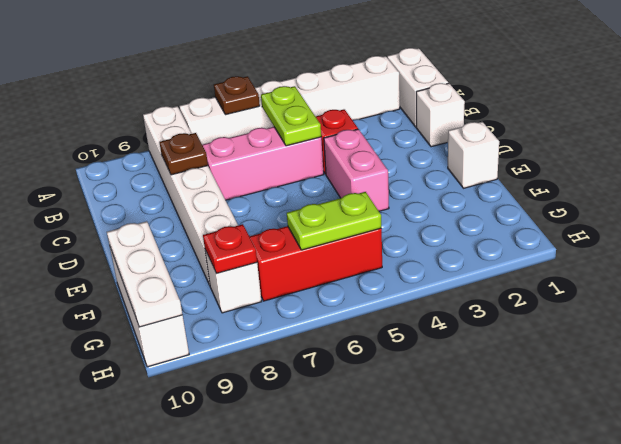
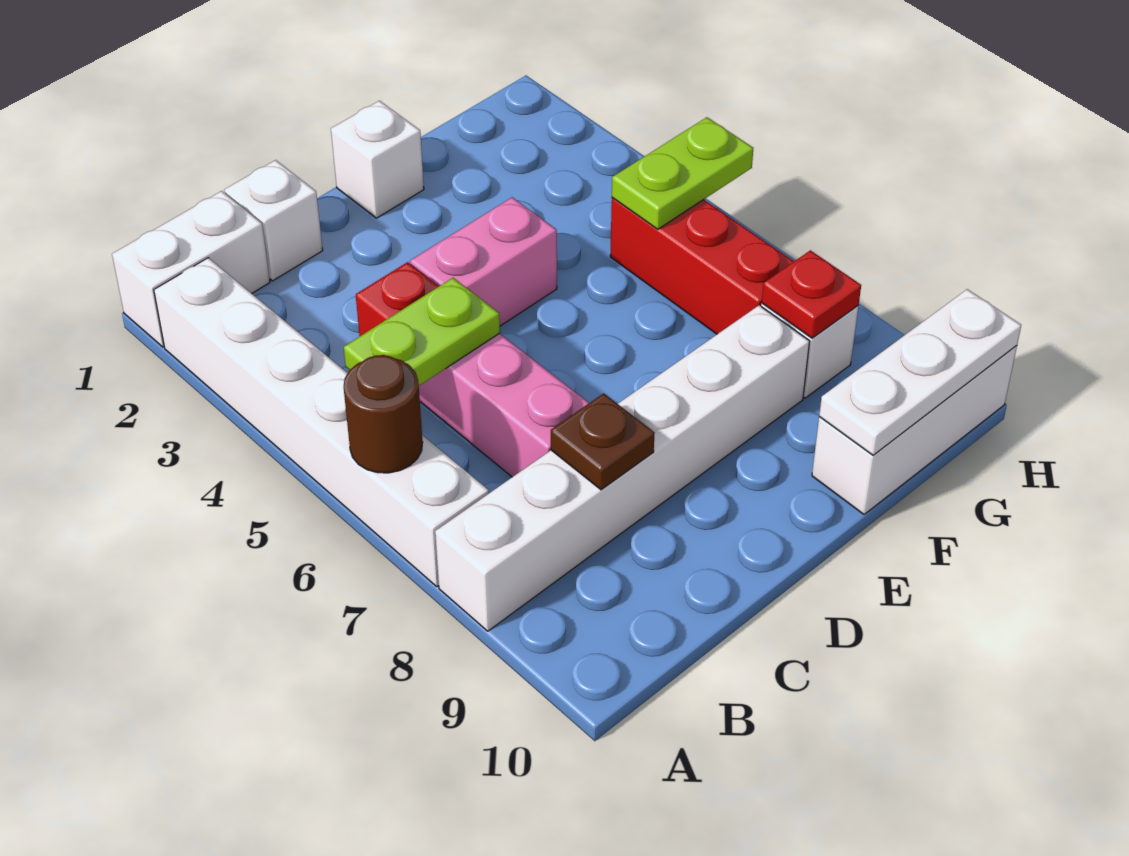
brown plate A6 level 2 -> brown round brick A6 level 2
lime plate G5:G6 level 2 -> lime plate G5:H5 level 2

